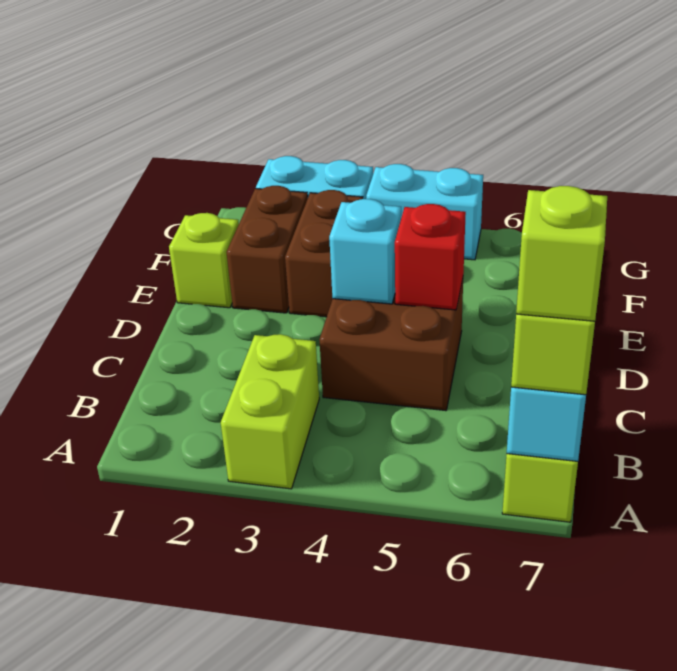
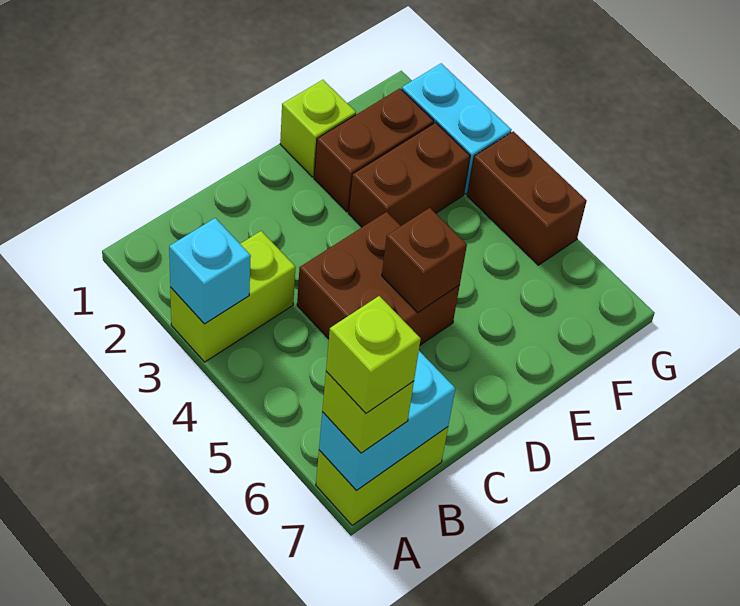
cyan brick D4 level 2 -> cyan brick A3 level 2
red brick D5 level 2 -> brown brick D5 level 2
cyan brick G4:G5 level 1 -> brown brick G4:G5 level 1

